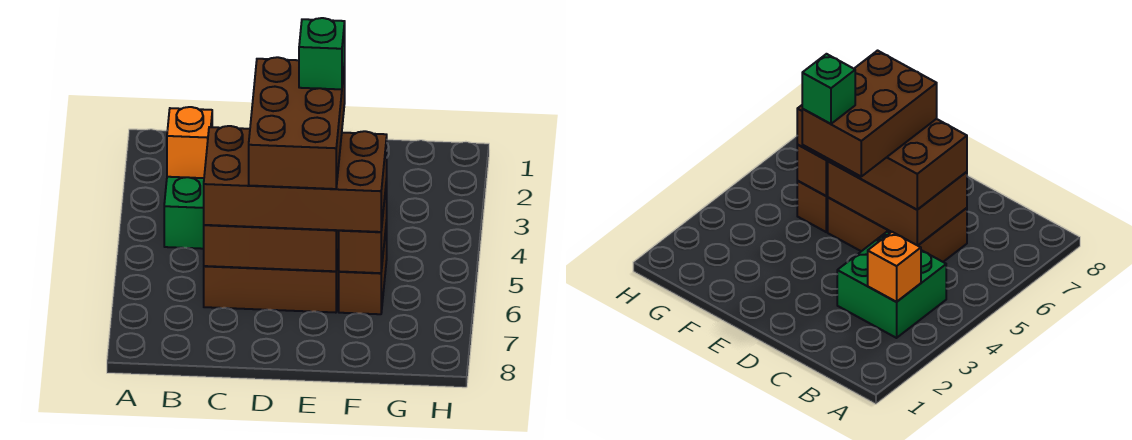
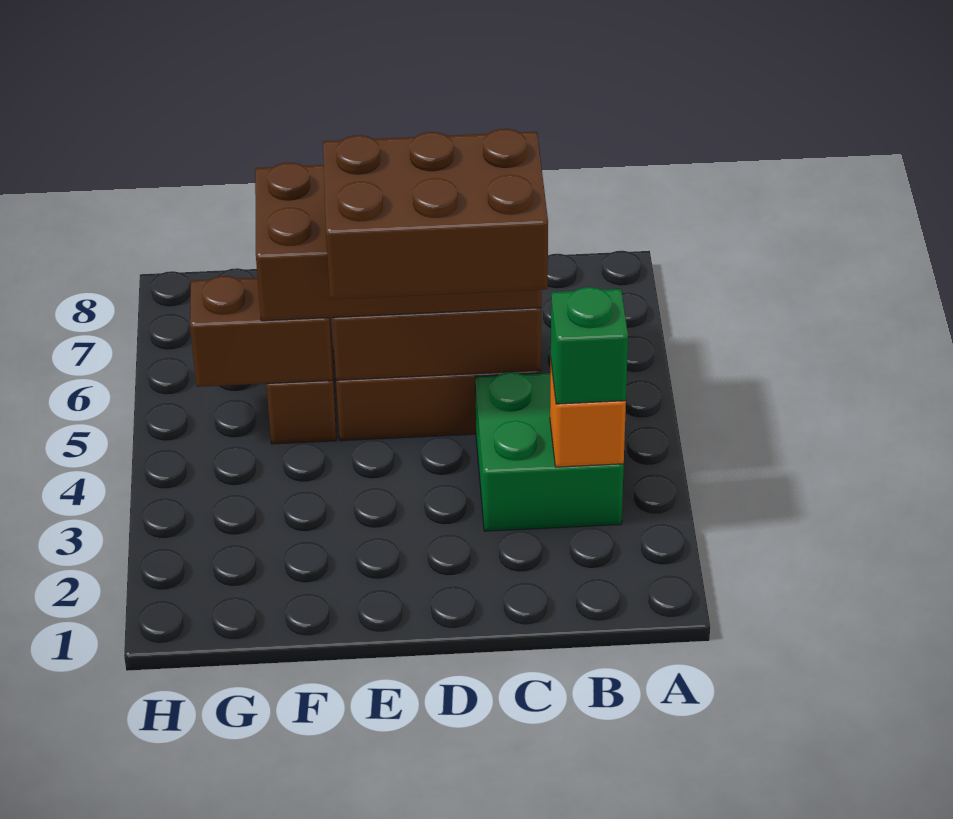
brown brick D4:E6 level 4 -> brown brick C4:E5 level 4
green brick E4 level 5 -> green brick B3 level 3
brown brick F5:F6 level 2 -> brown brick F5:G5 level 2

